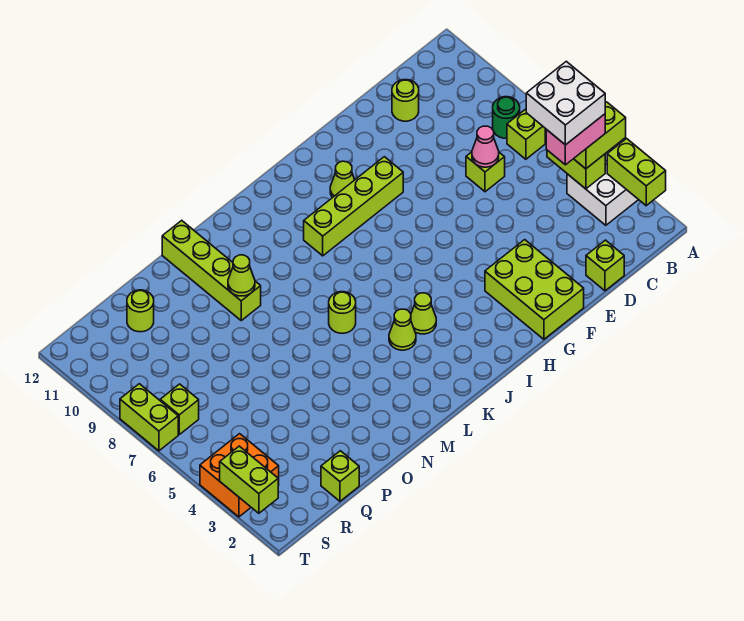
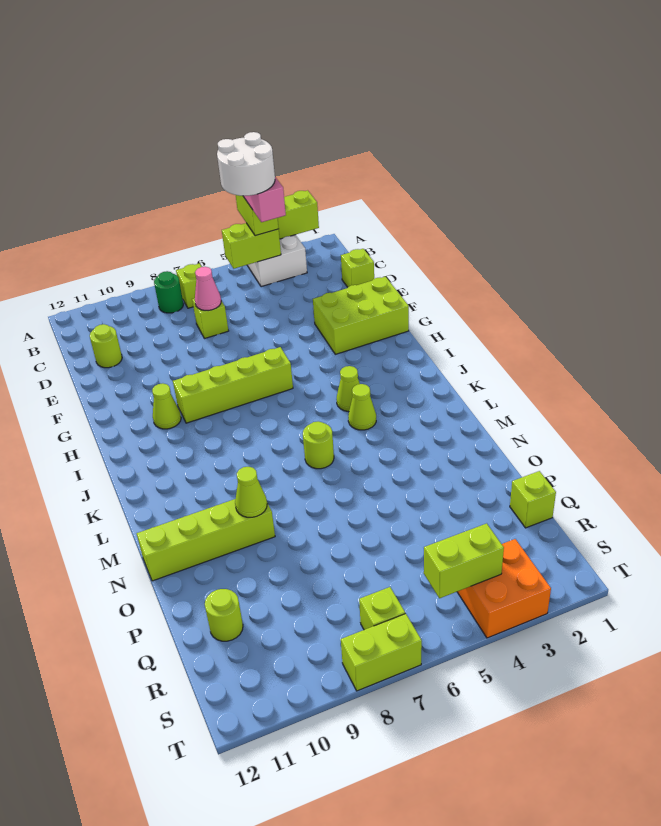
white brick B4:C5 level 5 -> white round brick B4:C5 level 5
lime brick G9:J9 level 1 -> lime brick H6:H9 level 1
lime brick T2:T3 level 2 -> lime brick S4:S5 level 2

